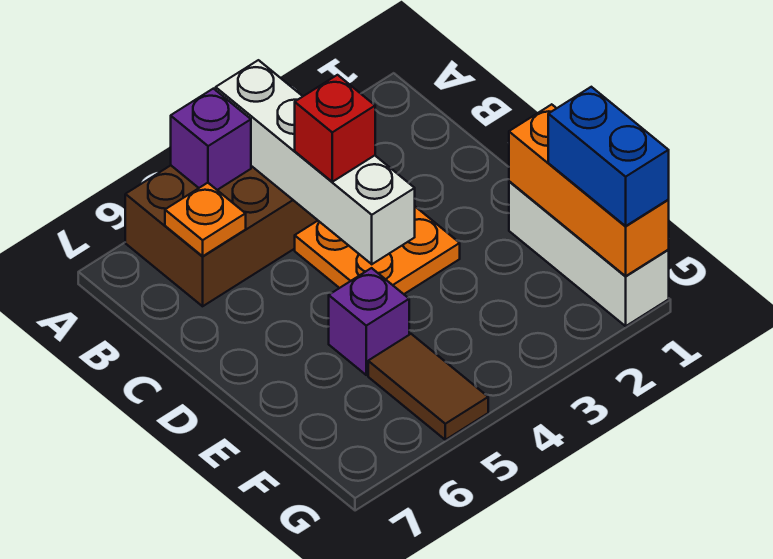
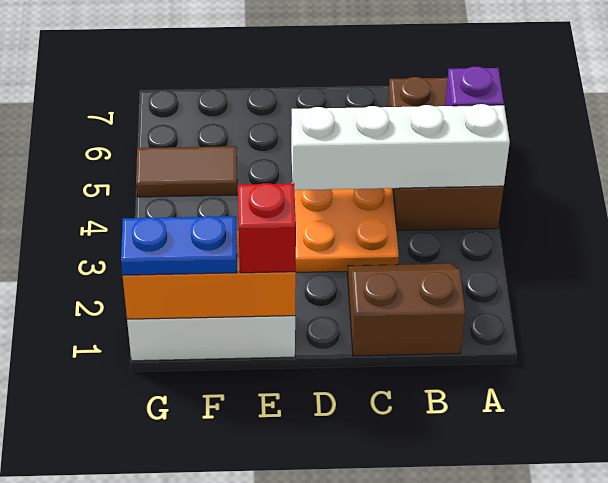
none -> brown slope B1:C2 level 1 top 1
orange plate B6 level 2 -> none
red brick C4 level 3 -> red brick E1 level 3
purple brick E5 level 1 -> none
blue brick F1:G1 level 3 -> blue plate F1:G1 level 3

